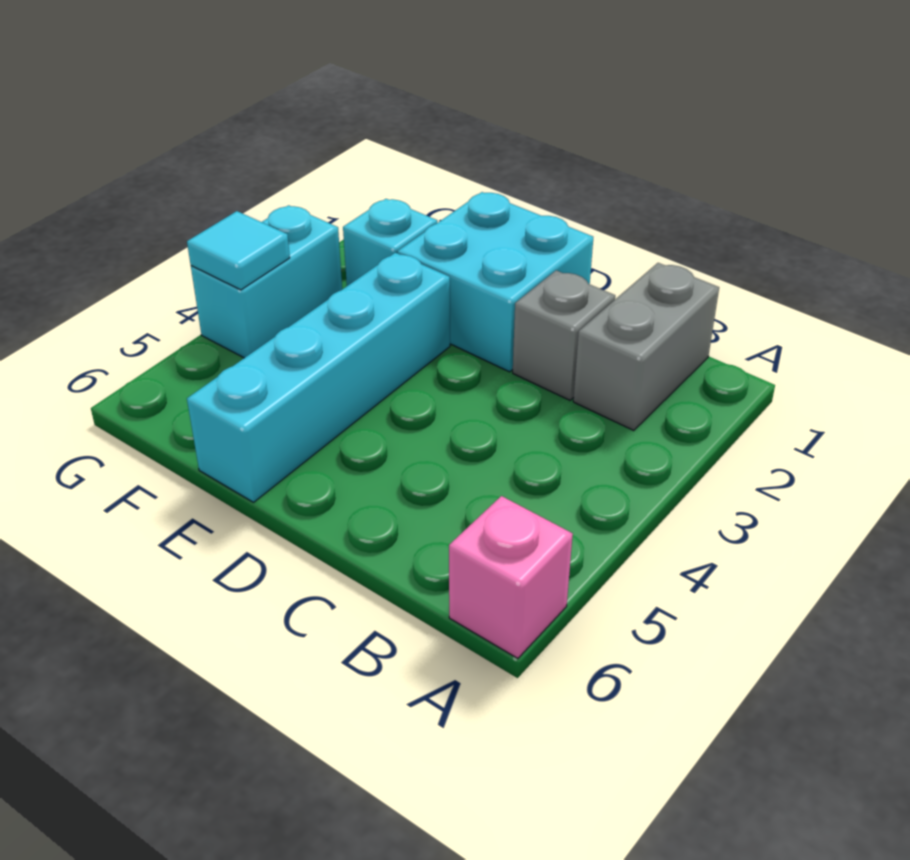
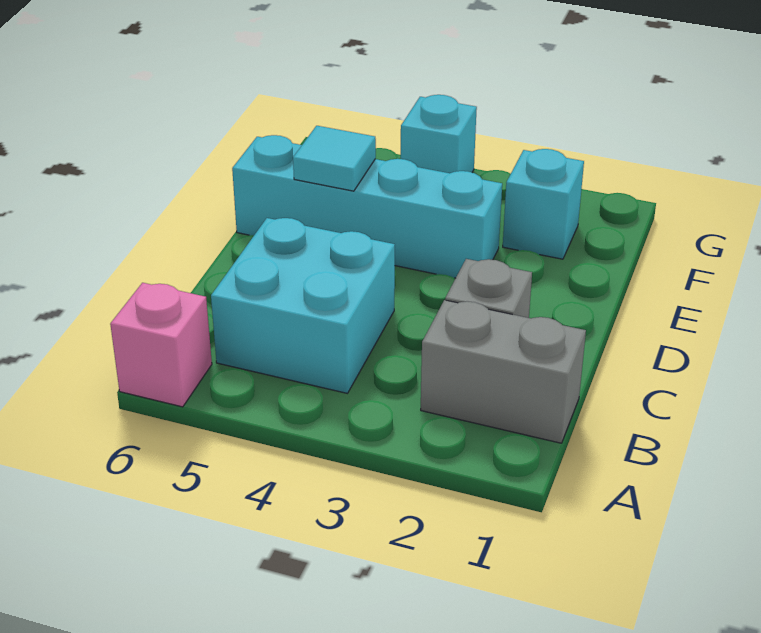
cyan brick D1:E2 level 1 -> cyan brick B4:C5 level 1
cyan brick G3:G4 level 1 -> cyan brick G4 level 1
cyan tile G4 level 2 -> cyan tile E5 level 2

